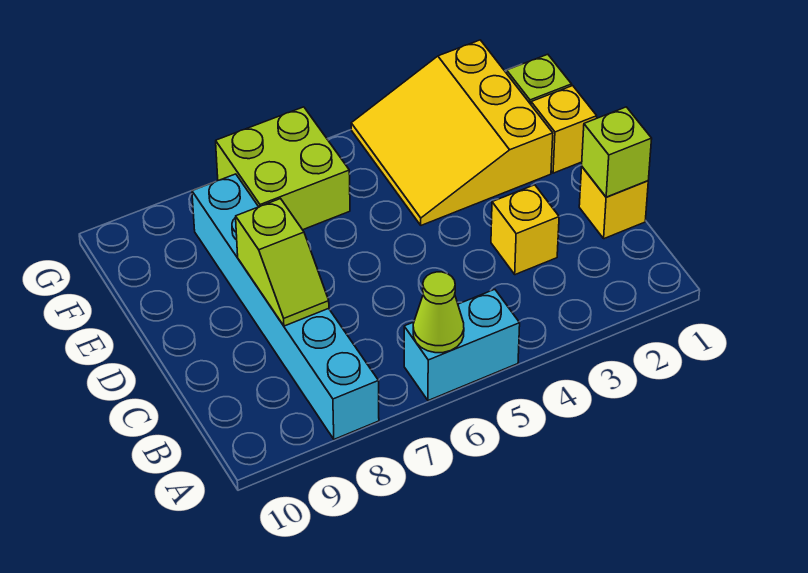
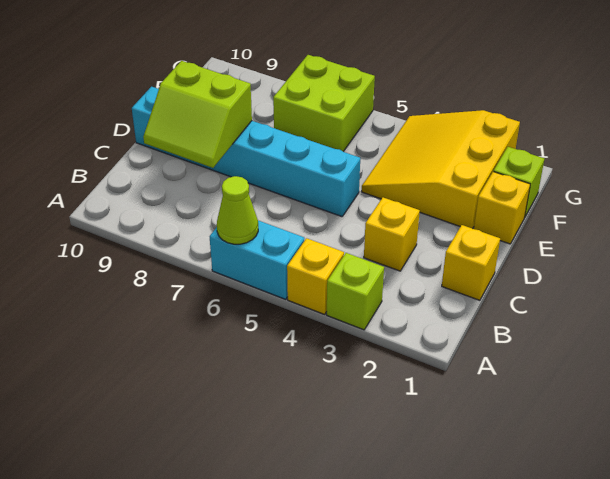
none -> yellow brick A4 level 1
cyan brick A8:F8 level 1 -> cyan brick D5:D10 level 1
lime brick C1 level 2 -> lime brick A3 level 1
lime slope C8:D8 level 2 top D -> lime slope C8:D9 level 2 top D

